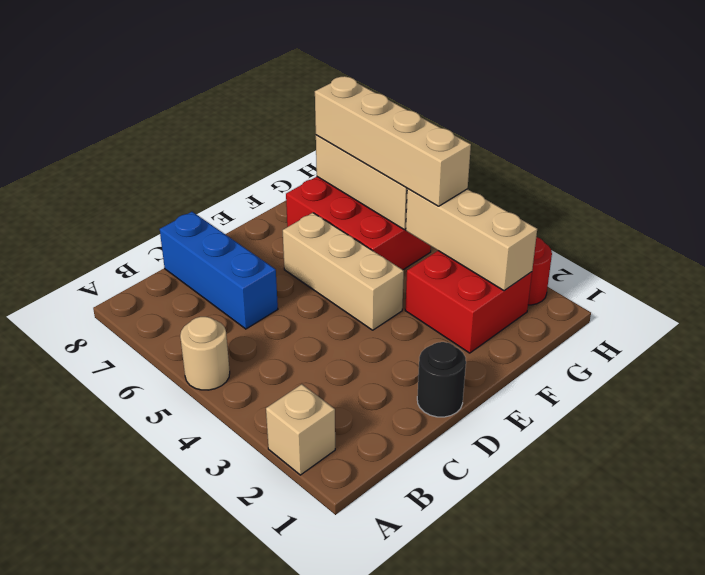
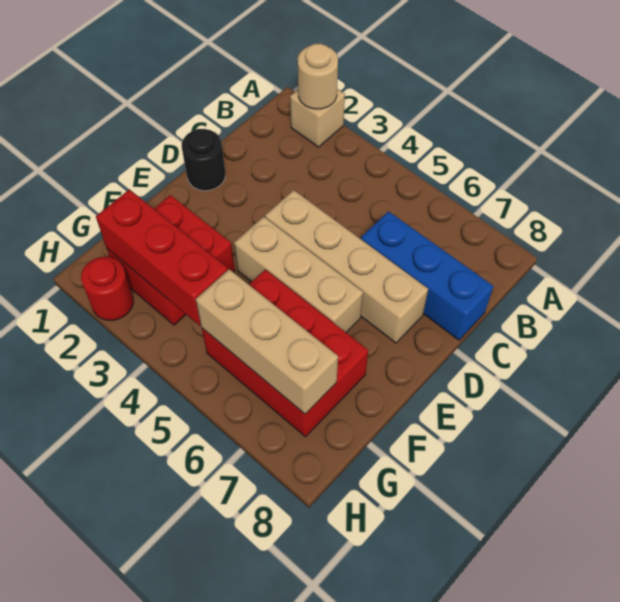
tan round brick A5 level 1 -> tan round brick A2 level 2
tan brick G2:G4 level 2 -> red brick G2:G4 level 2
tan brick G4:G7 level 3 -> tan brick D4:D7 level 1

